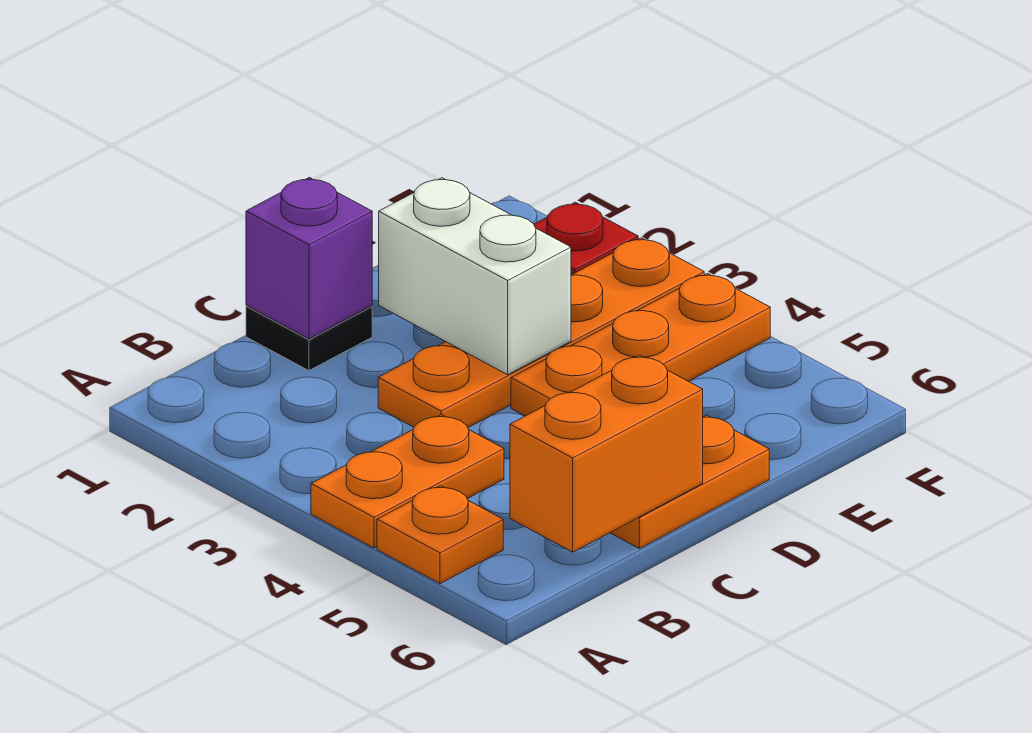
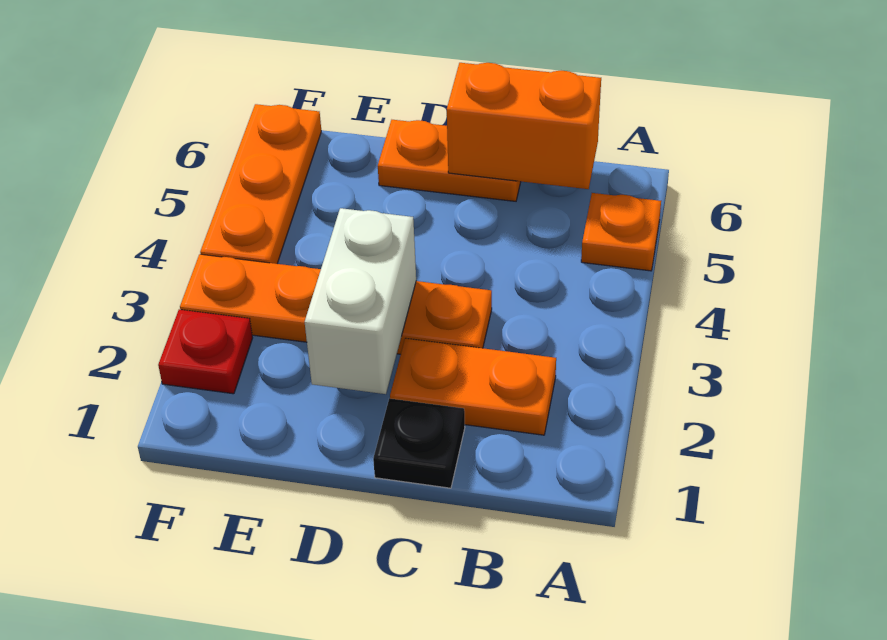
orange plate A4:B4 level 1 -> orange plate B2:C2 level 1
purple brick C1 level 2 -> none
orange plate D4:F4 level 1 -> orange plate F4:F6 level 1

